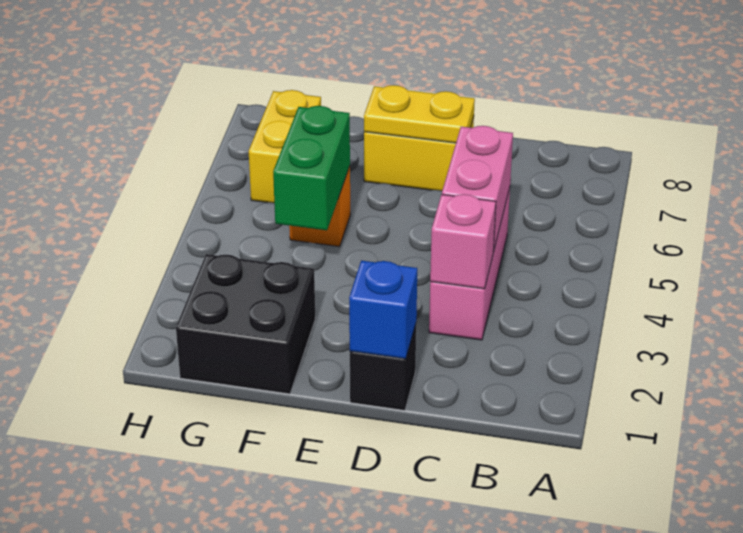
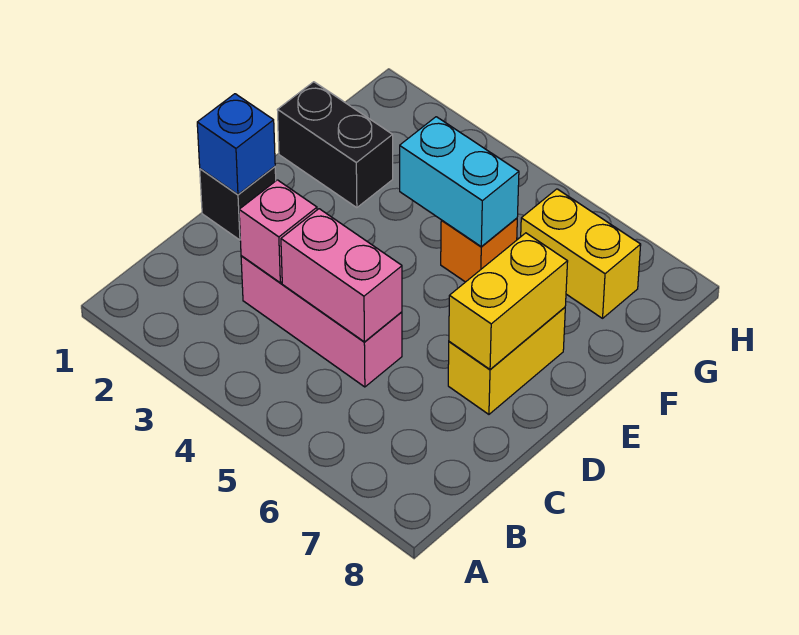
yellow plate D7:E7 level 2 -> yellow brick D7:E7 level 2
black brick F1:G2 level 1 -> black brick F1:F2 level 1
green brick F4:F5 level 2 -> cyan brick F4:F5 level 2

